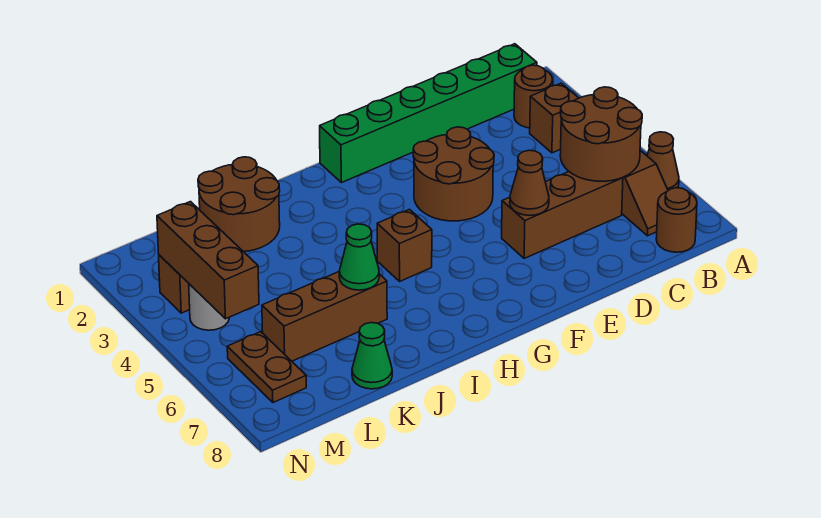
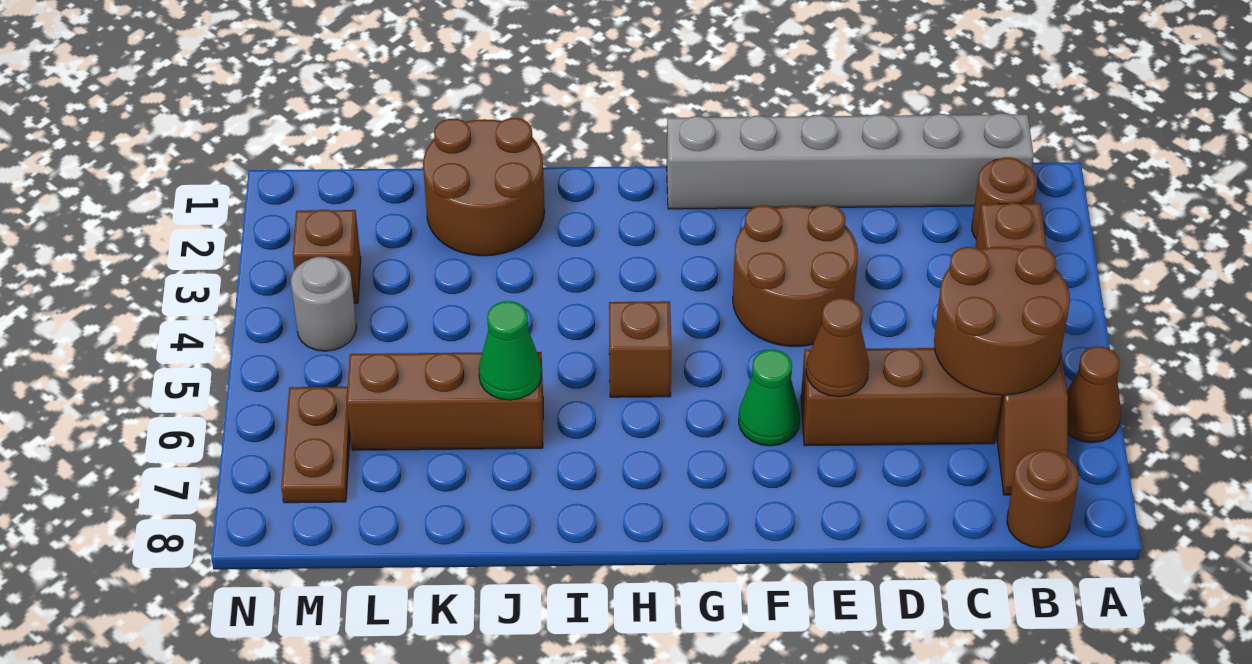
green brick B1:G1 level 1 -> grey brick B1:G1 level 1
green cone K8 level 1 -> green cone F6 level 1
brown brick M3:M5 level 2 -> none

